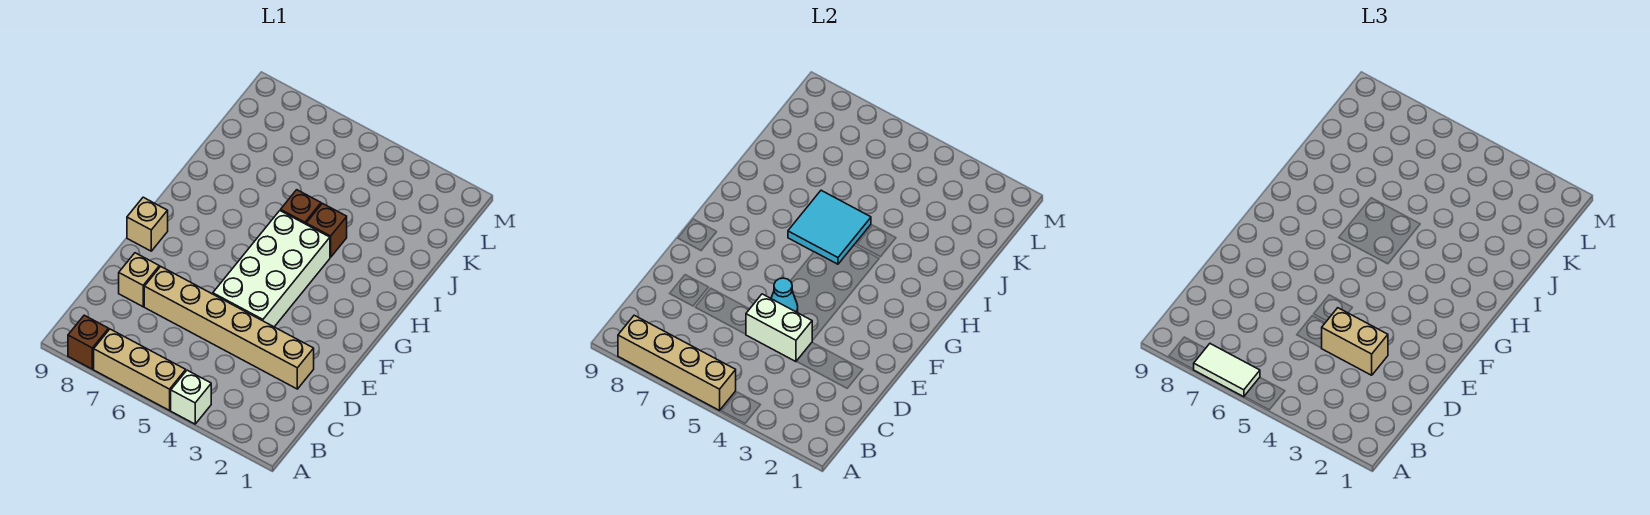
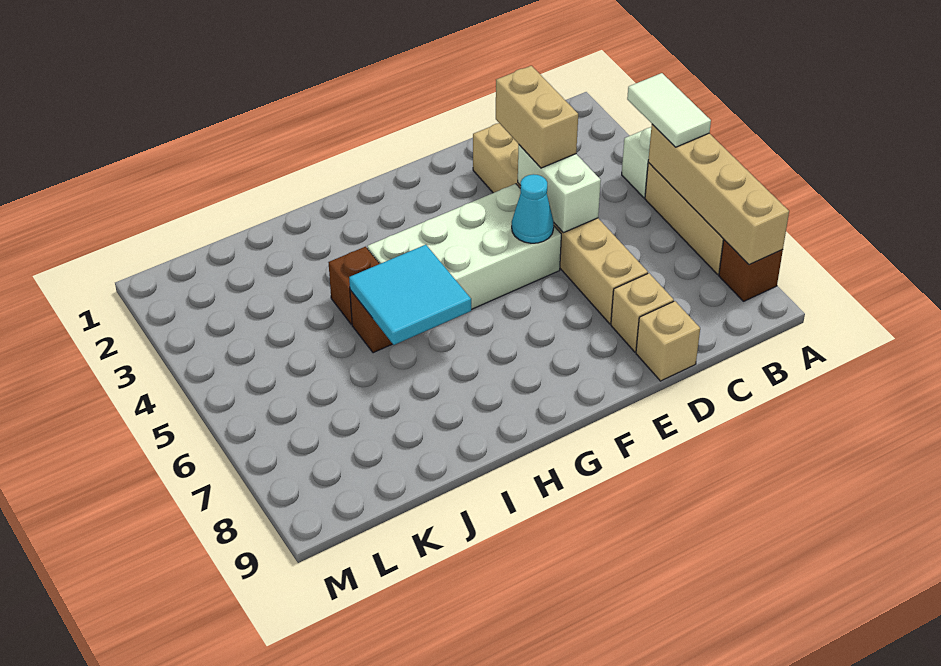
white tile A6:A7 level 3 -> white tile A4:A5 level 3
tan brick F9 level 1 -> tan brick D9 level 1

